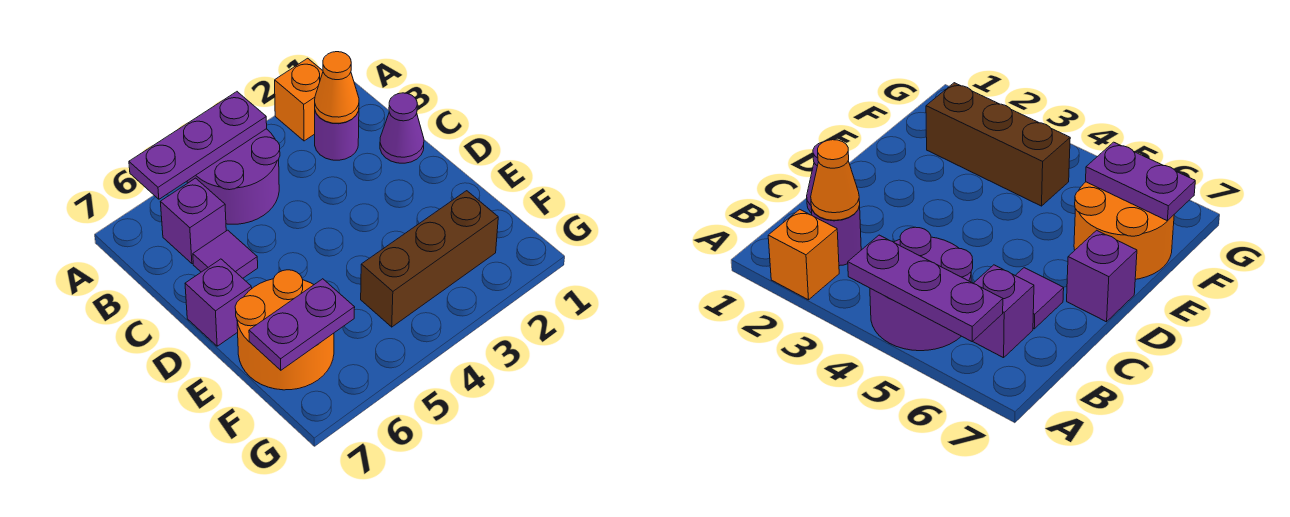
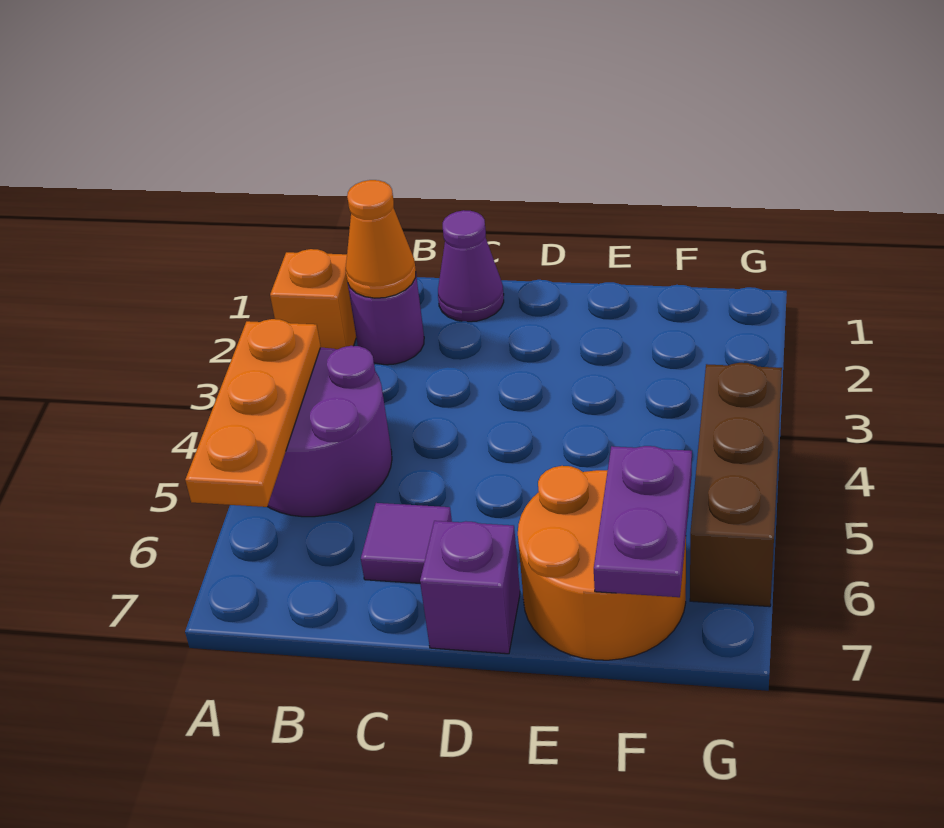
purple plate A4:A6 level 2 -> orange plate A4:A6 level 2
purple brick B6 level 1 -> none
brown brick F2:F4 level 1 -> brown brick G4:G6 level 1

